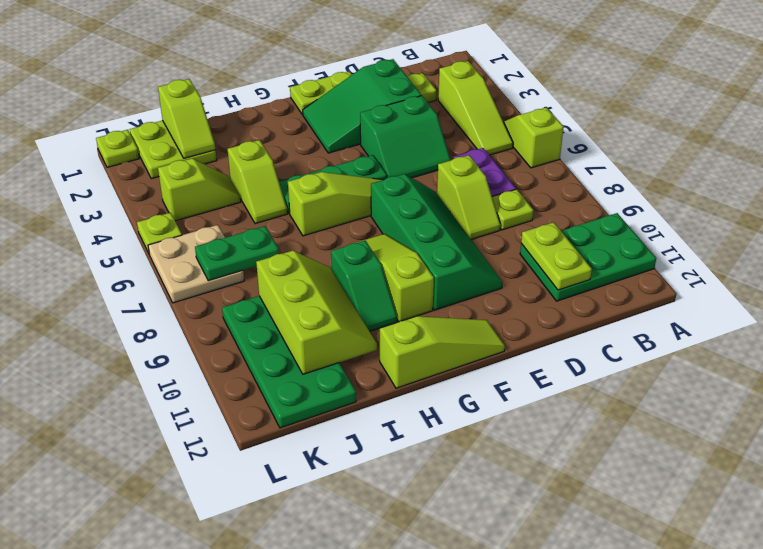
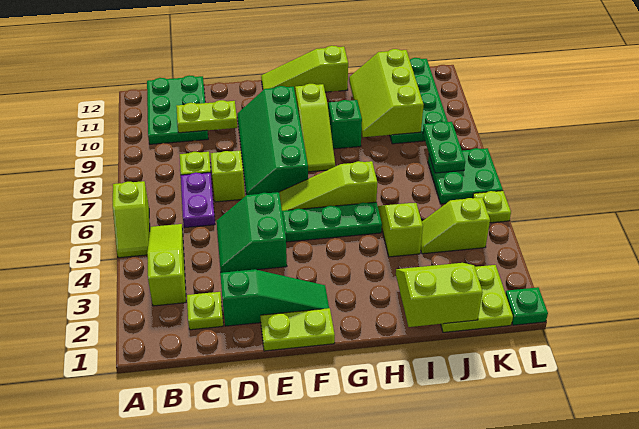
green plate A10:C11 level 1 -> green plate B10:C12 level 1
lime plate C10:C11 level 2 -> lime plate C10:D10 level 2
green slope D2:F3 level 1 top D -> green slope D2:F2 level 1 top D
green slope D4:E5 level 1 top 4 -> green slope D4:E5 level 1 top E
lime slope J1:J2 level 2 top 1 -> lime slope I1:J2 level 2 top 1
green plate J7:K7 level 2 -> green plate K7:K8 level 2
tan plate K6:L7 level 1 -> green plate K6:L7 level 1
lime plate L1 level 1 -> green plate L1 level 1

